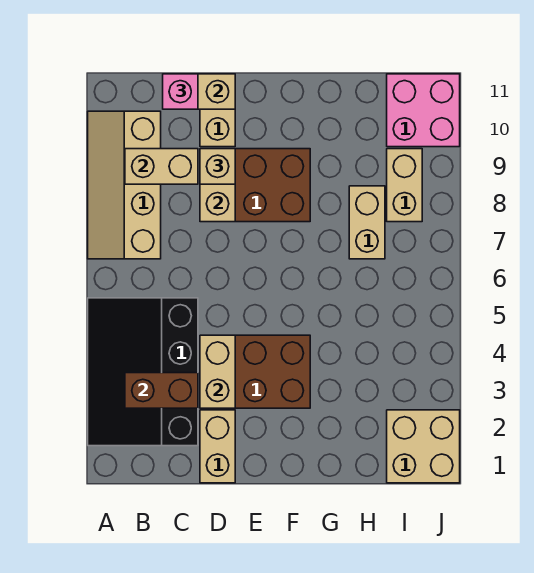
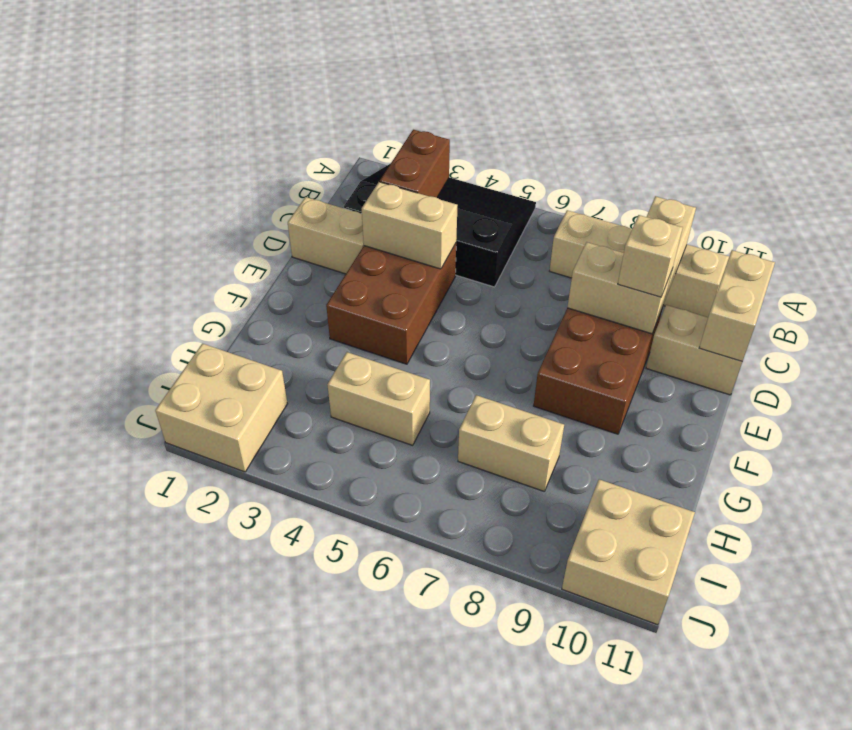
pink brick C11 level 3 -> none
tan brick I8:I9 level 1 -> tan brick H4:H5 level 1
pink brick I10:J11 level 1 -> tan brick I10:J11 level 1

